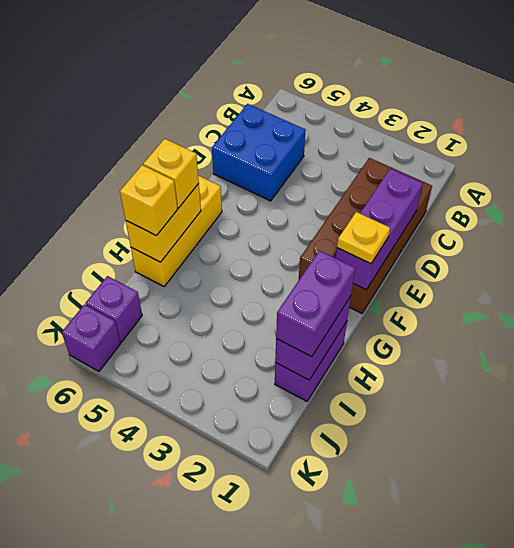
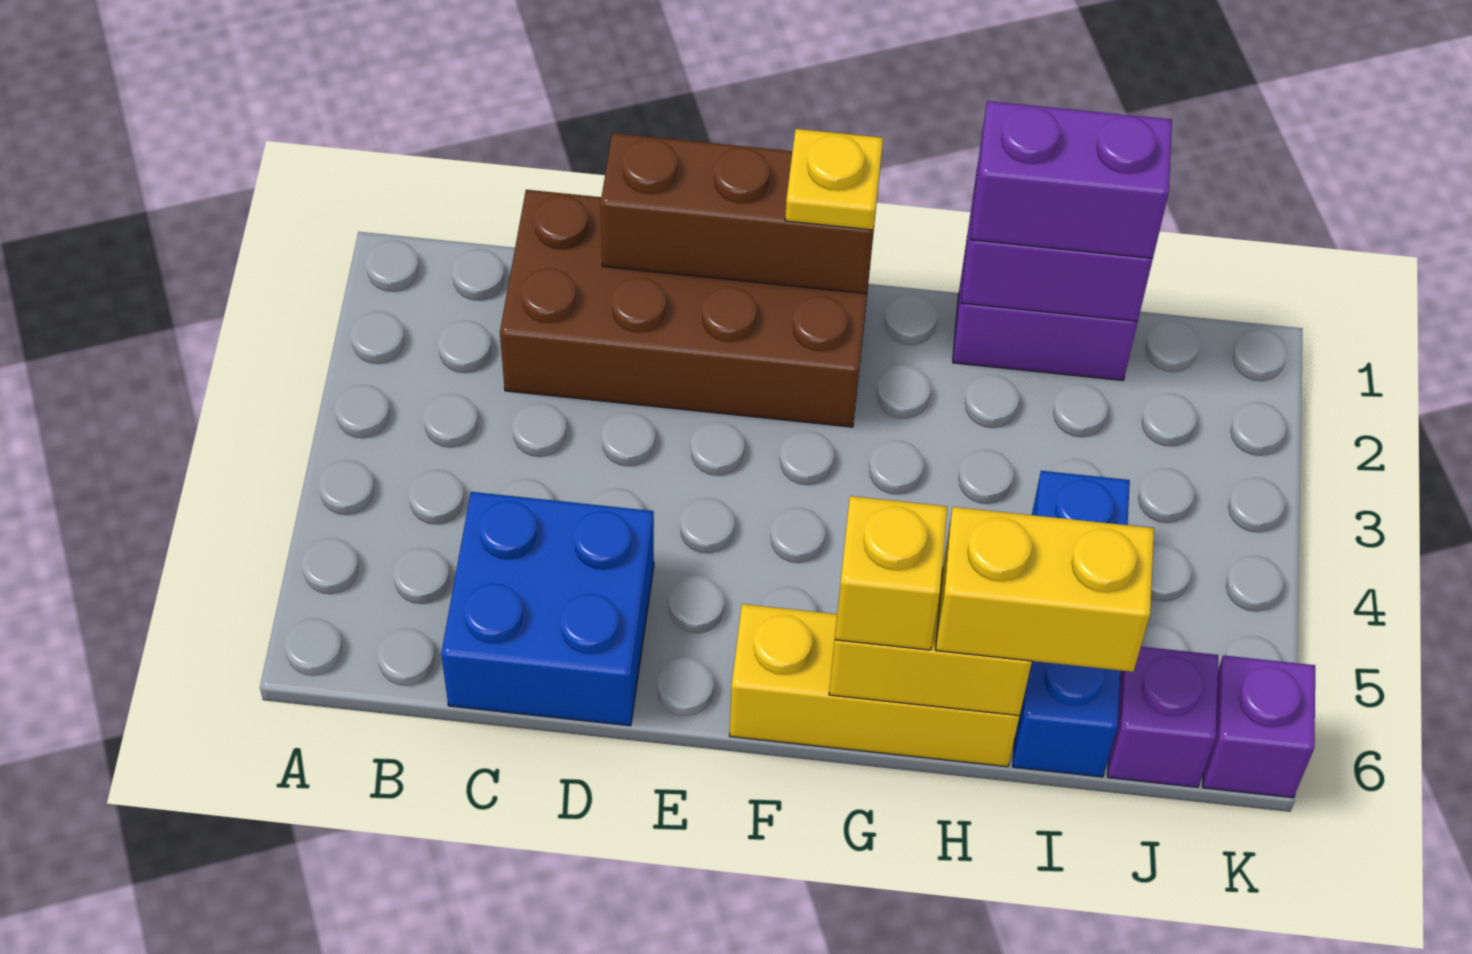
purple brick D1:F1 level 2 -> brown brick D1:F1 level 2
yellow brick H6 level 3 -> yellow brick H6:I6 level 3
none -> blue brick I4:I6 level 1

